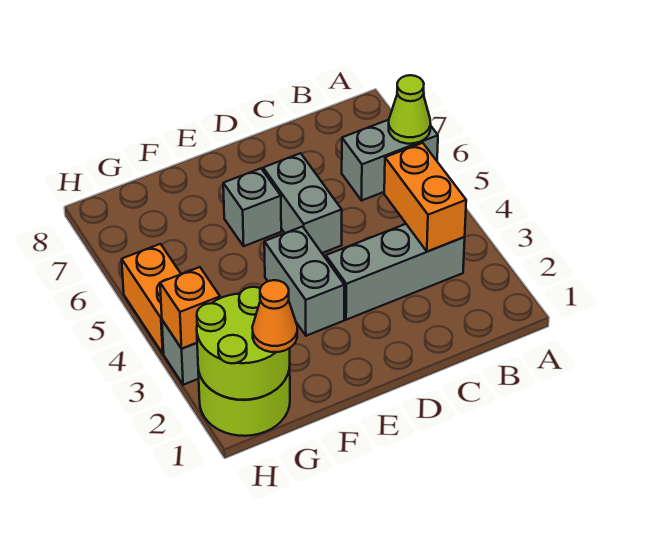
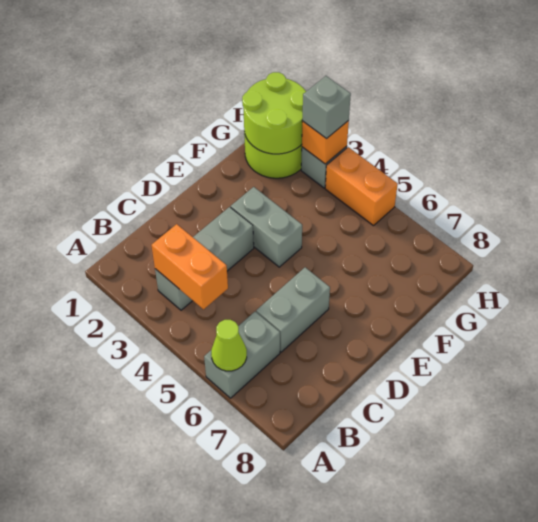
grey brick D5:D6 level 1 -> grey brick C6:D6 level 1
grey brick E6 level 1 -> grey brick H3 level 3
orange cone G1 level 3 -> none

